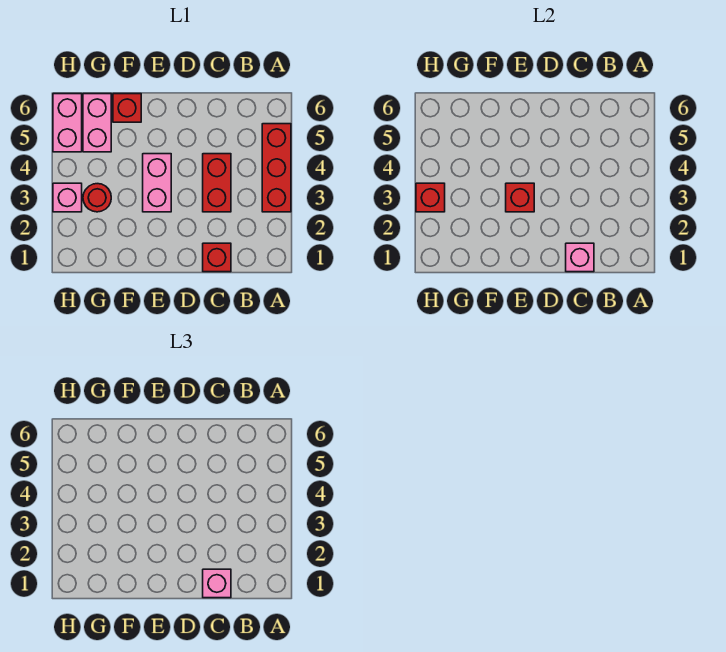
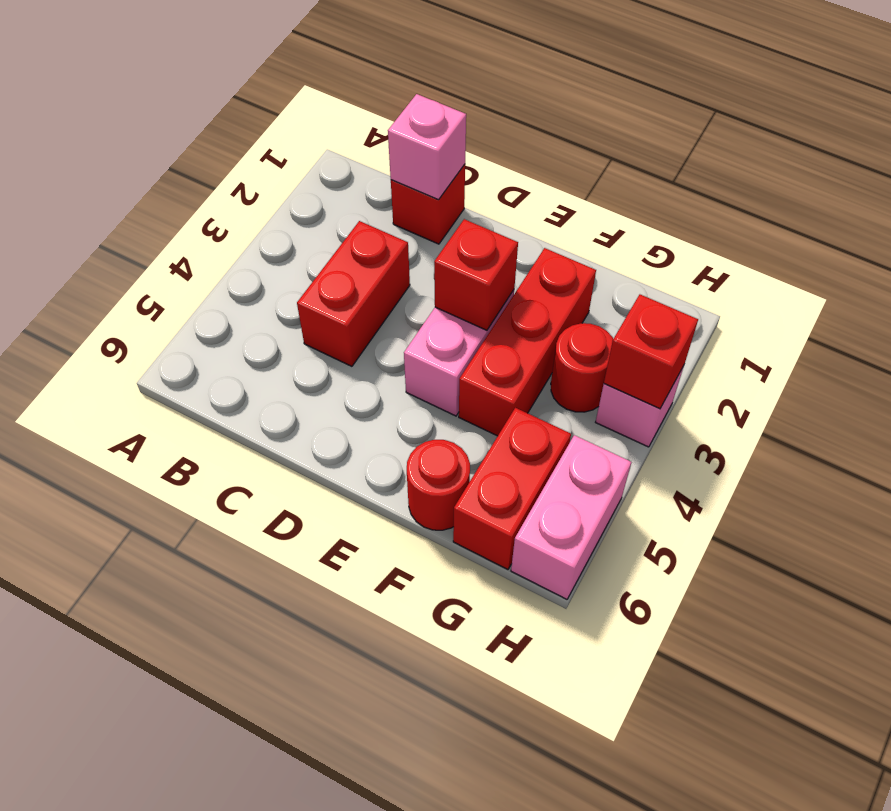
red brick A3:A5 level 1 -> red brick F2:F4 level 1
pink brick C1 level 3 -> none
red brick F6 level 1 -> red round brick F6 level 1
pink brick G5:G6 level 1 -> red brick G5:G6 level 1

